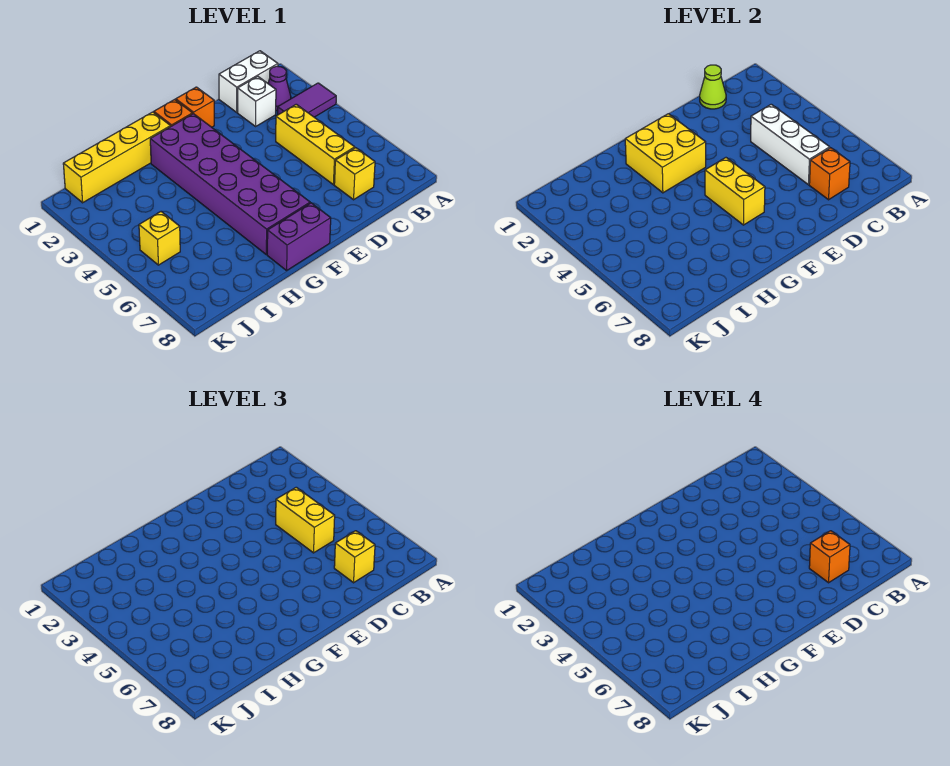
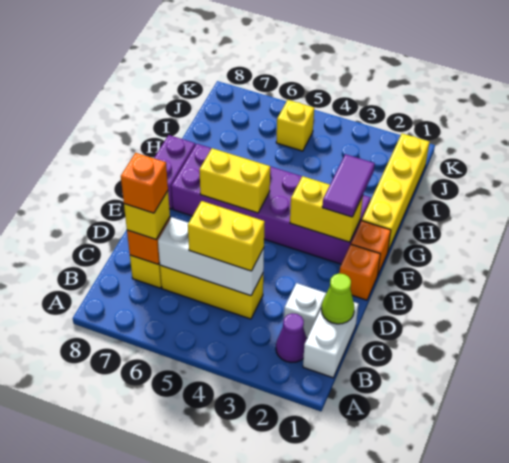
purple tile A3:B3 level 1 -> purple tile F2:G2 level 3
yellow brick F2:G3 level 2 -> yellow brick F2:F3 level 2

